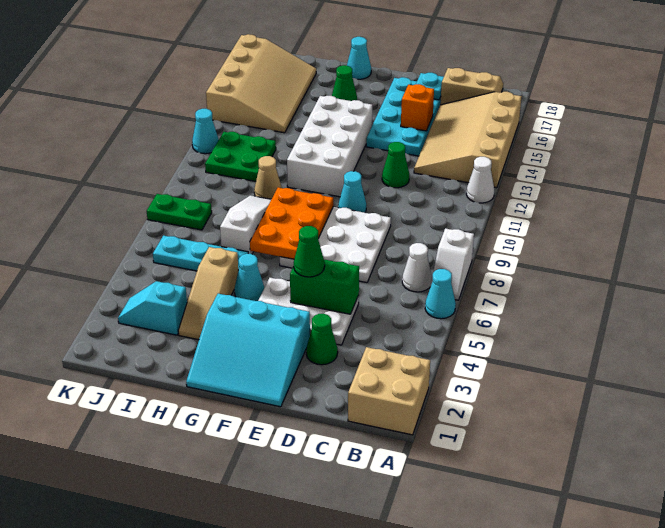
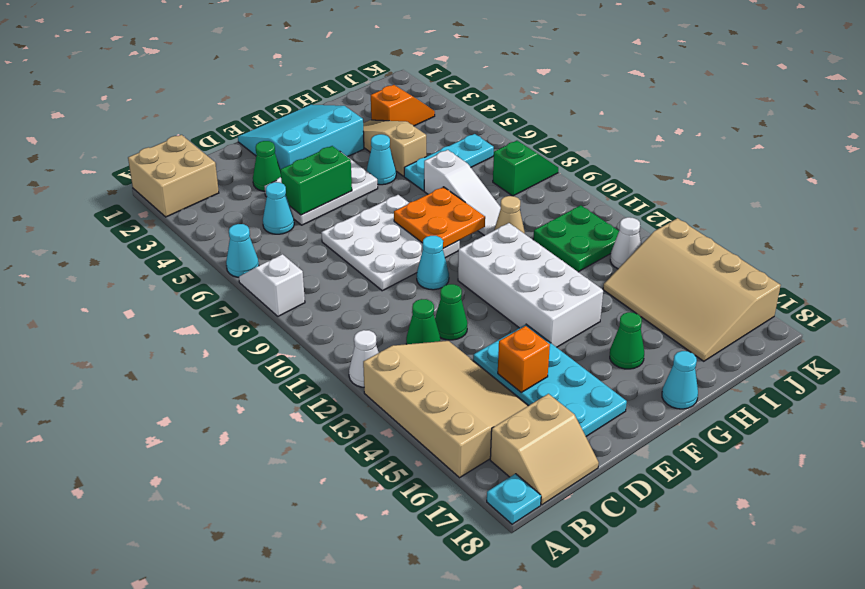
white cone B7 level 1 -> white cone J13 level 1
cyan plate D17 level 2 -> cyan plate A18 level 1
green cone E5 level 3 -> green cone C12 level 1
orange plate F7:G9 level 2 -> orange plate F8:G9 level 2
cyan slope I3:J3 level 1 top I -> orange slope I3:J3 level 1 top I
green plate J8:K8 level 1 -> green slope J8:K8 level 1 top J
cyan cone K12 level 1 -> cyan cone C5 level 1

